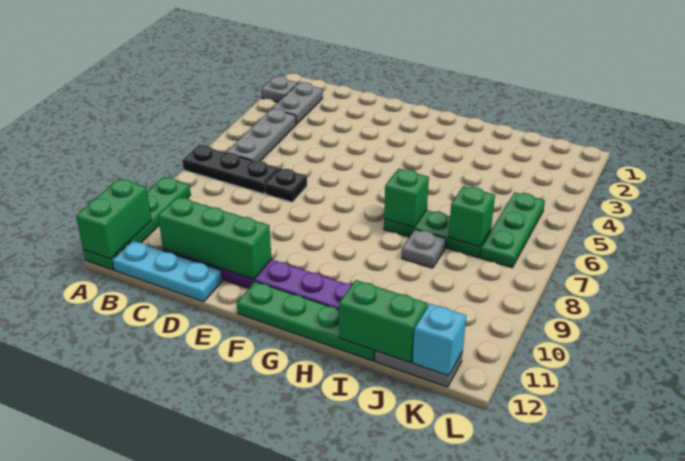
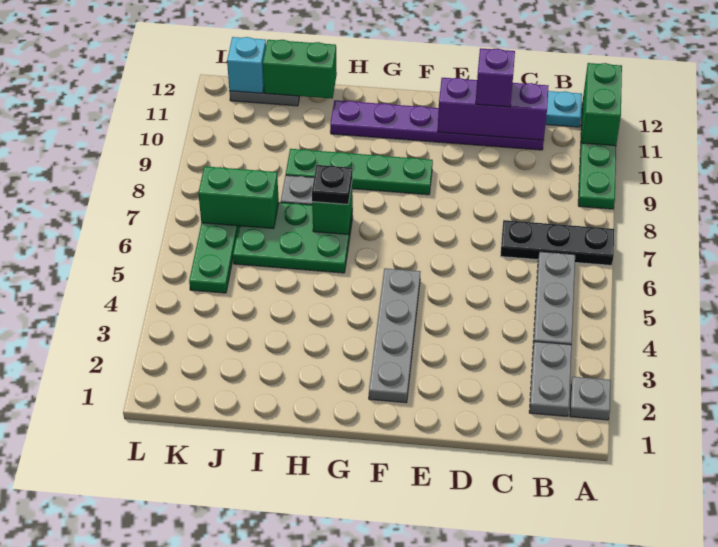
green brick C11:E11 level 2 -> purple brick C11:E11 level 2
black plate D7 level 1 -> black plate H7 level 3
none -> purple brick D11 level 3
none -> grey plate F2:F5 level 1
green plate F12:I12 level 1 -> green plate F9:I9 level 1
green plate H7:J7 level 1 -> green plate H6:J7 level 1
green brick J7 level 2 -> green brick J7:K7 level 2

